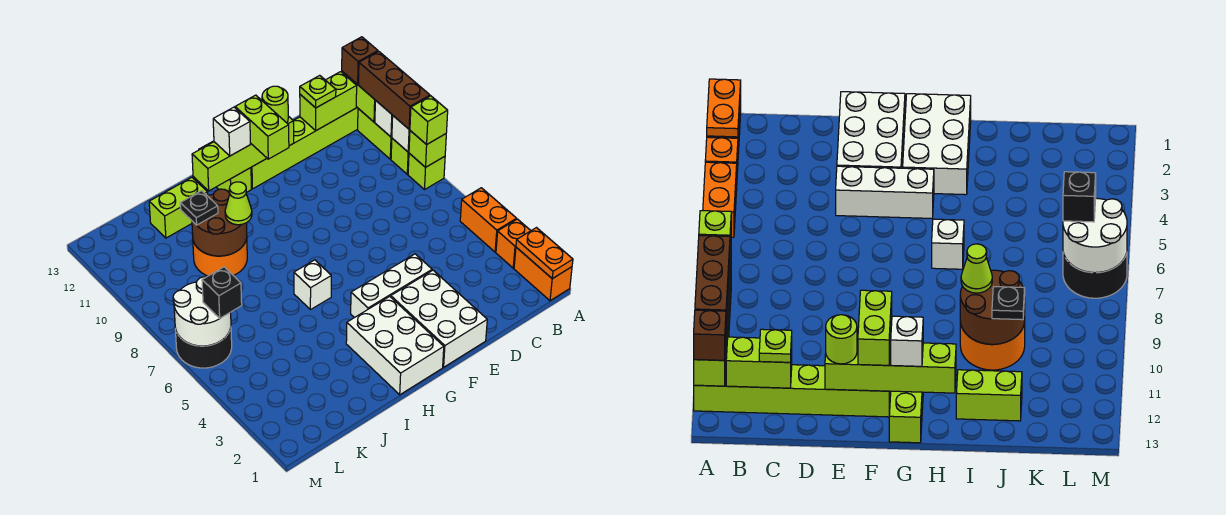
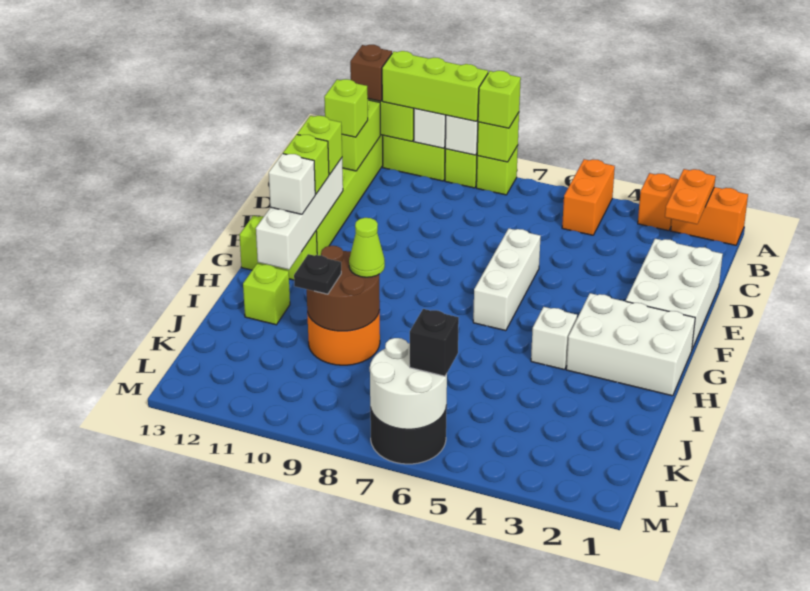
orange plate A1:A2 level 2 -> orange plate A2:B2 level 2
orange brick A4:A5 level 1 -> orange brick A5:B5 level 1
brown brick A9:A11 level 3 -> lime brick A9:A11 level 3
lime plate C12 level 3 -> lime brick C12 level 3
white brick E1:F3 level 1 -> white brick D1:F2 level 1
white brick E4:G4 level 1 -> white brick E6:G6 level 1
lime brick E12:H12 level 2 -> white brick E12:H12 level 2
lime round brick E12 level 3 -> lime brick E12 level 3
lime brick F11:F12 level 3 -> lime brick F12 level 3
white brick H6 level 1 -> white brick H4 level 1
lime brick I12:J12 level 1 -> lime brick I12 level 1

